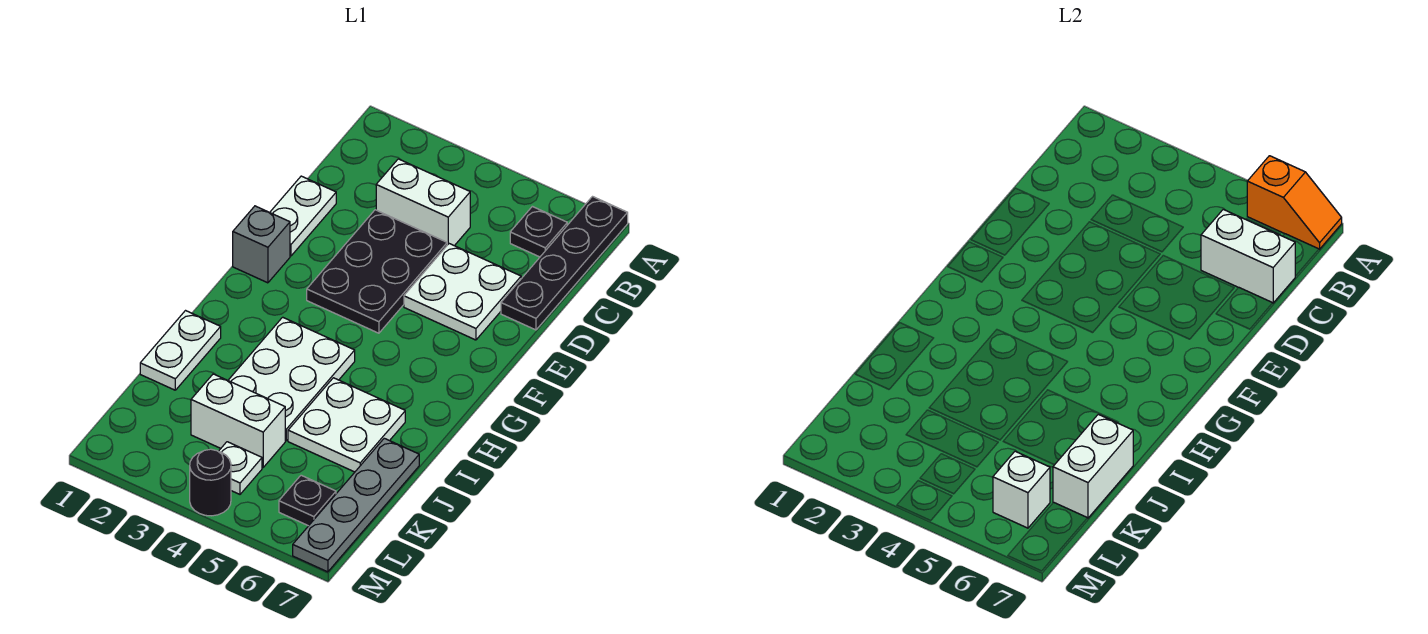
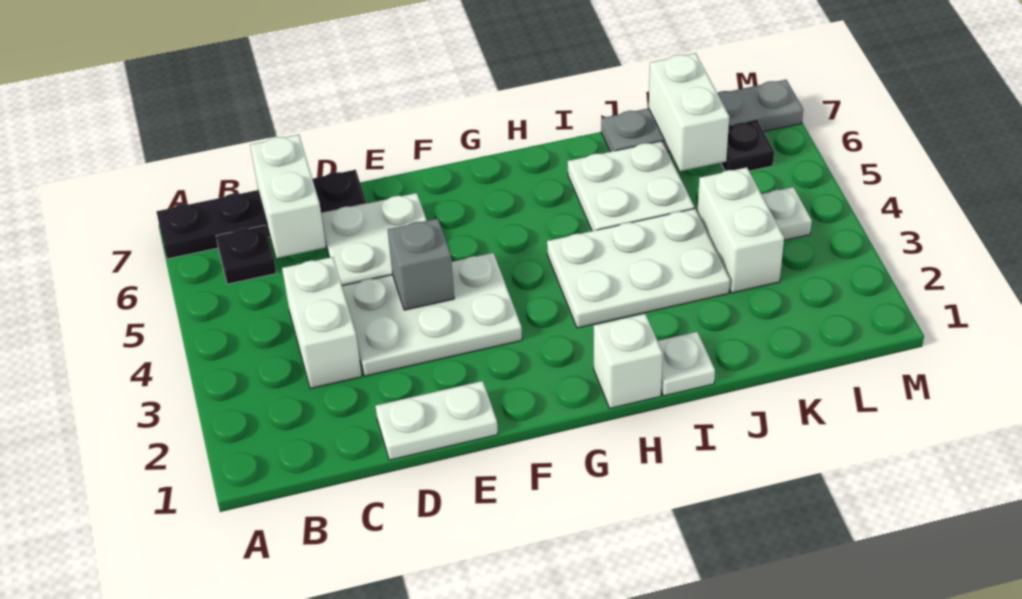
orange slope A6:A7 level 2 top 6 -> none
black plate D3:F4 level 1 -> white plate D3:F4 level 1
grey brick F1 level 1 -> grey brick E4 level 2
white plate I1:J1 level 1 -> white plate I1 level 1
white brick J7:K7 level 2 -> white brick K6:K7 level 2
white brick L6 level 2 -> white brick H1 level 1
black round brick M4 level 1 -> none

